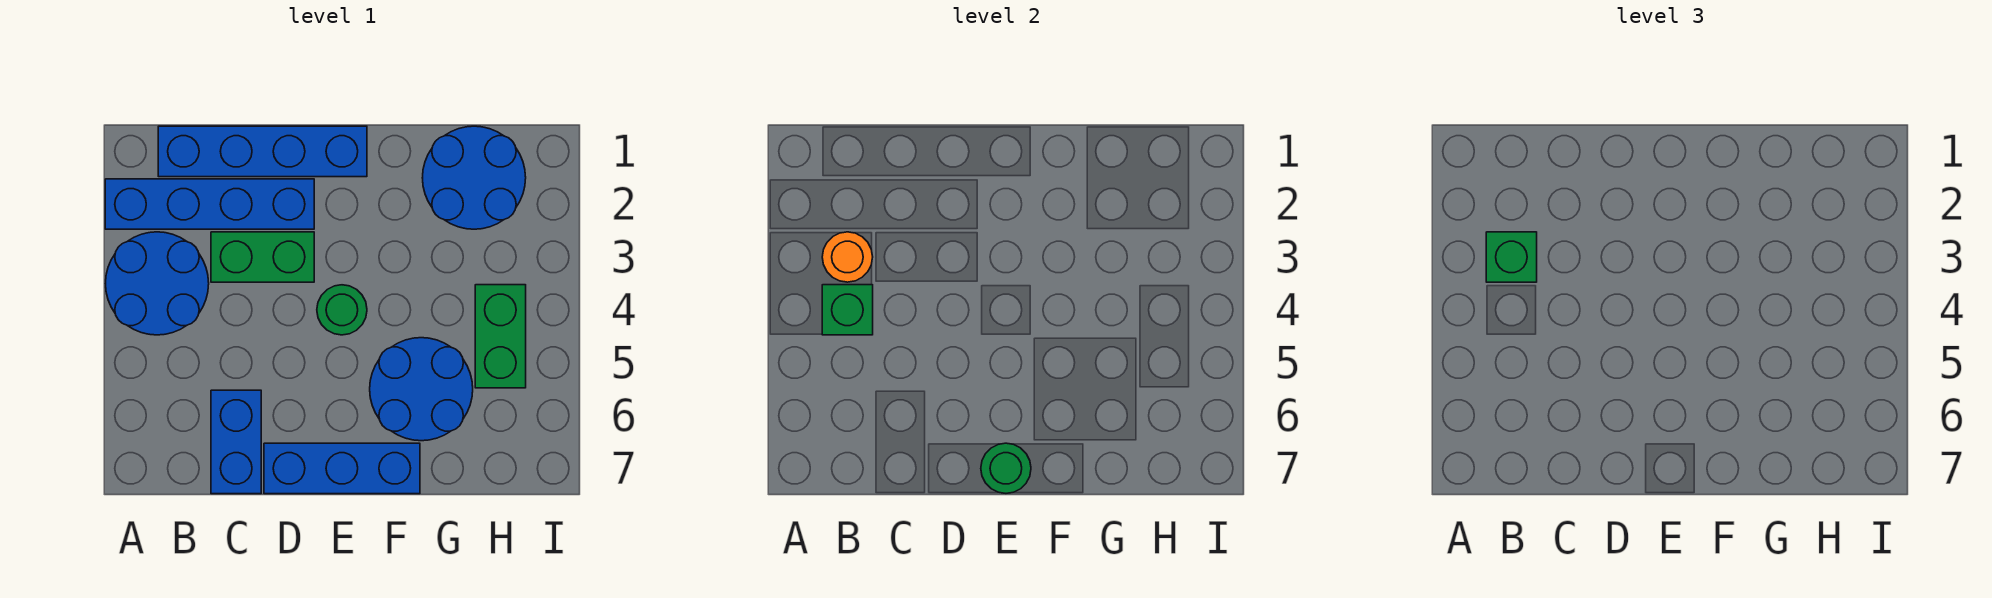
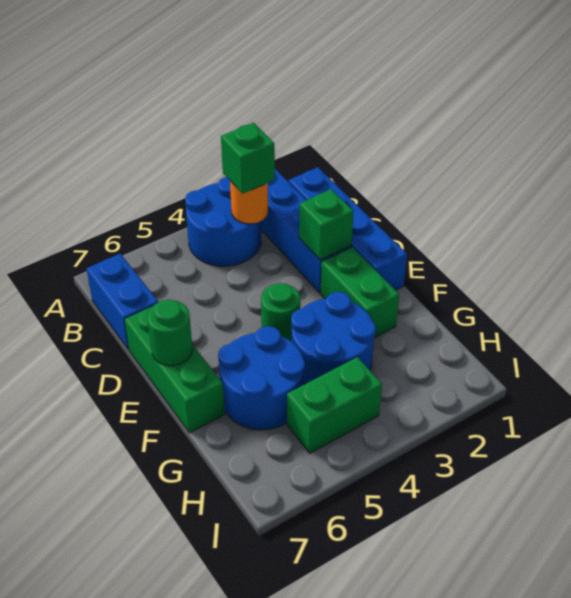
green brick B4 level 2 -> green brick D2 level 2
green brick C3:D3 level 1 -> green brick E2:F2 level 1
blue brick C6:C7 level 1 -> blue brick B7:C7 level 1
blue brick D7:F7 level 1 -> green brick D7:F7 level 1
blue round brick G1:H2 level 1 -> blue round brick F3:G4 level 1

